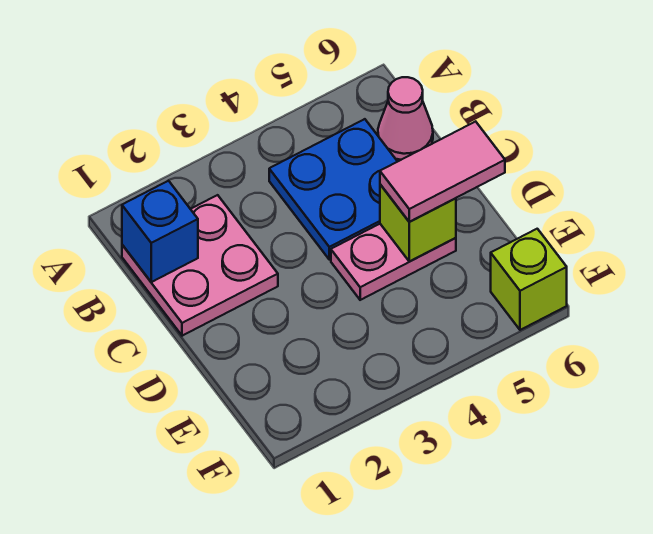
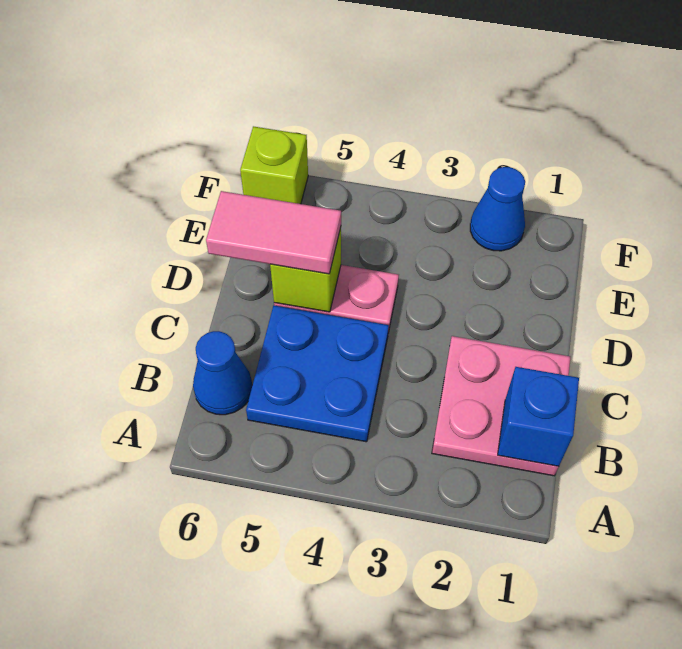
pink cone B6 level 1 -> blue cone B6 level 1
none -> blue cone F2 level 1

